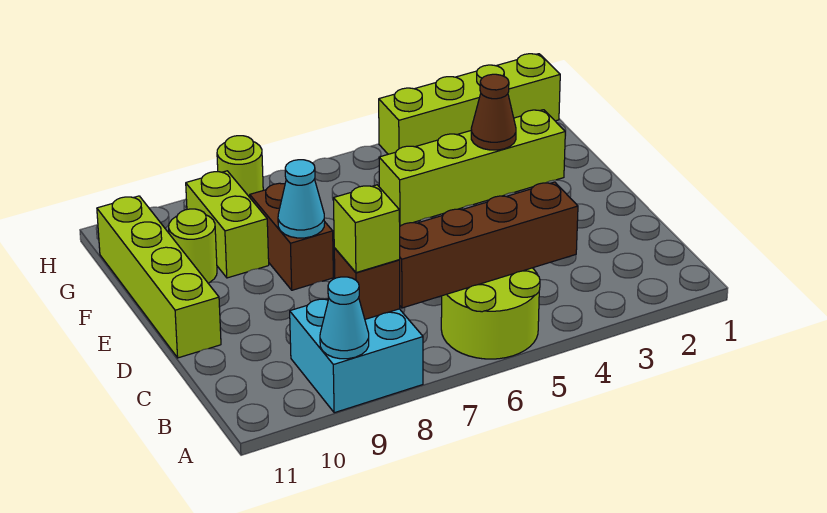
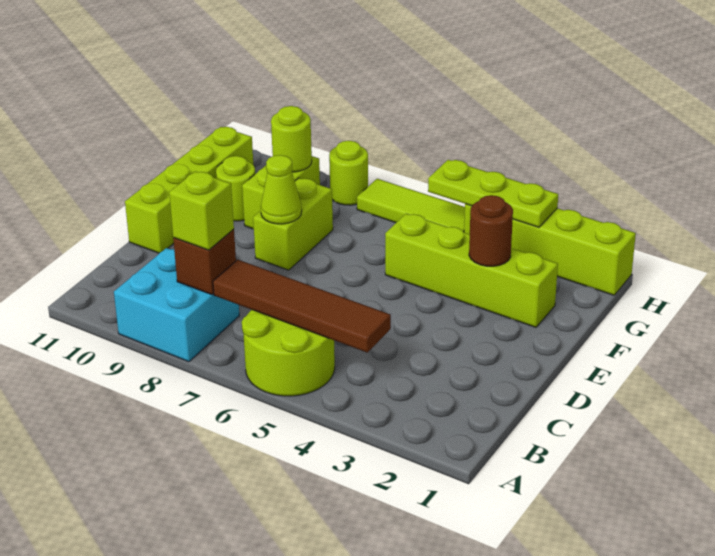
cyan cone A9 level 2 -> none
brown brick B4:B7 level 2 -> brown tile B4:B7 level 2
brown brick E8:F8 level 1 -> lime brick E8:F8 level 1
cyan cone E8 level 2 -> lime cone E8 level 2
brown cone F3 level 2 -> brown round brick F3 level 2
none -> lime round brick G9 level 2
none -> lime plate H3:H5 level 2
none -> lime tile H5:H7 level 1

